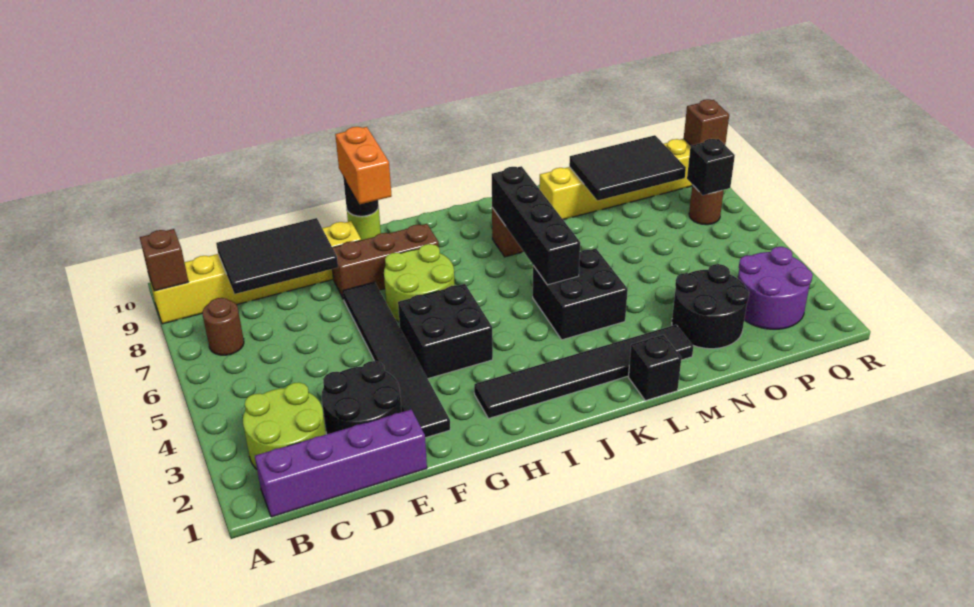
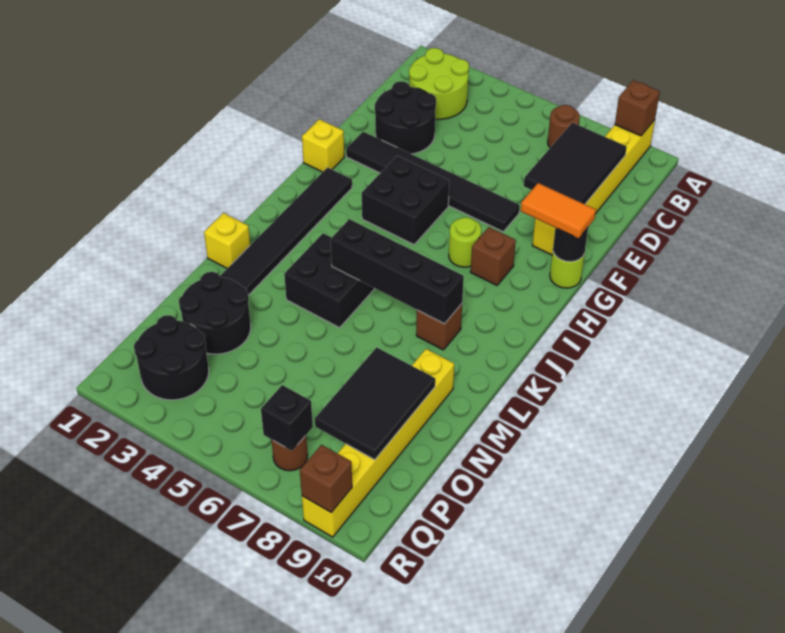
purple brick B1:E1 level 1 -> none
brown brick F8:H8 level 1 -> brown brick H8 level 1
none -> yellow brick G1 level 1
lime round brick G6:H7 level 1 -> lime round brick H7 level 1
orange brick G9:G10 level 3 -> orange tile G9:G10 level 3
black brick L1 level 1 -> yellow brick L1 level 1
purple round brick P2:Q3 level 1 -> black round brick P2:Q3 level 1

